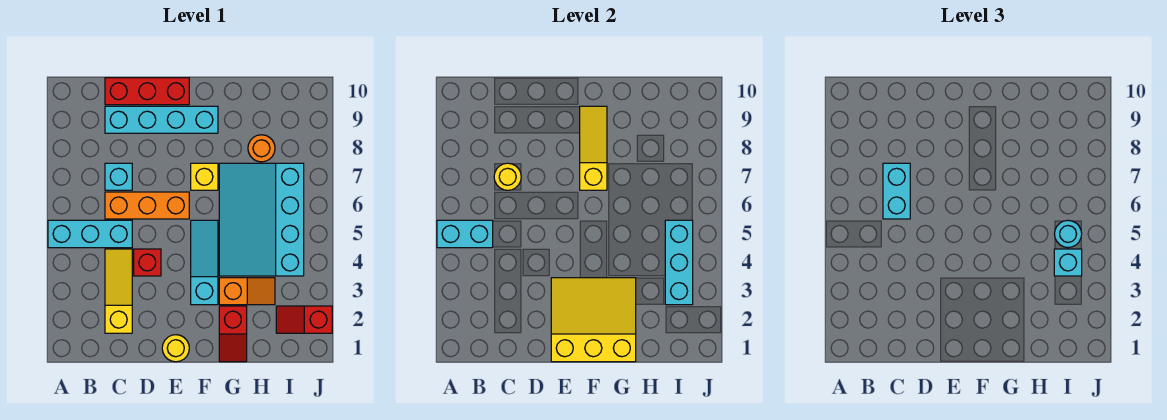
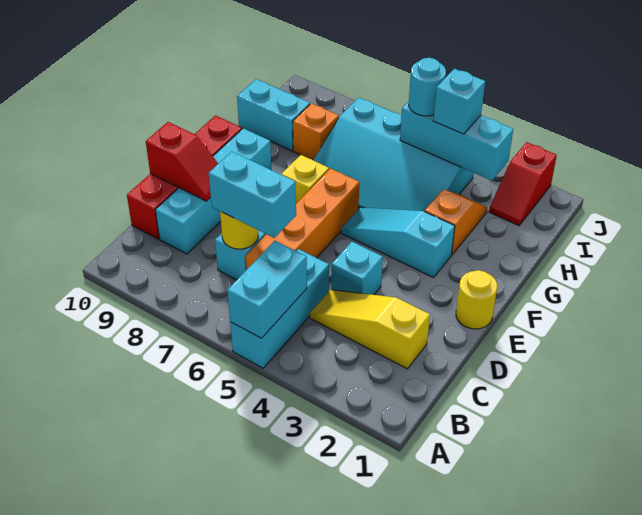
orange brick C6:E6 level 1 -> orange brick C6:F6 level 1
red brick C10:E10 level 1 -> red brick C10:F10 level 1
red brick D4 level 1 -> cyan brick D4 level 1
yellow slope E1:G3 level 2 top 1 -> none
yellow slope F7:F9 level 2 top 7 -> none
red slope G1:G2 level 1 top 2 -> red slope D9:D10 level 2 top 10
orange round brick H8 level 1 -> orange brick H8 level 1
none -> cyan brick H9:H10 level 1

